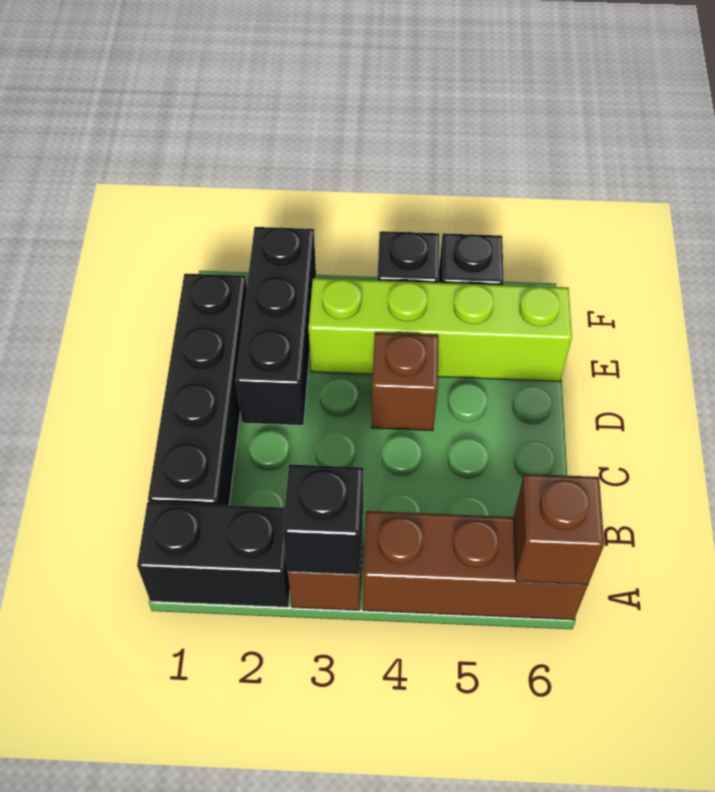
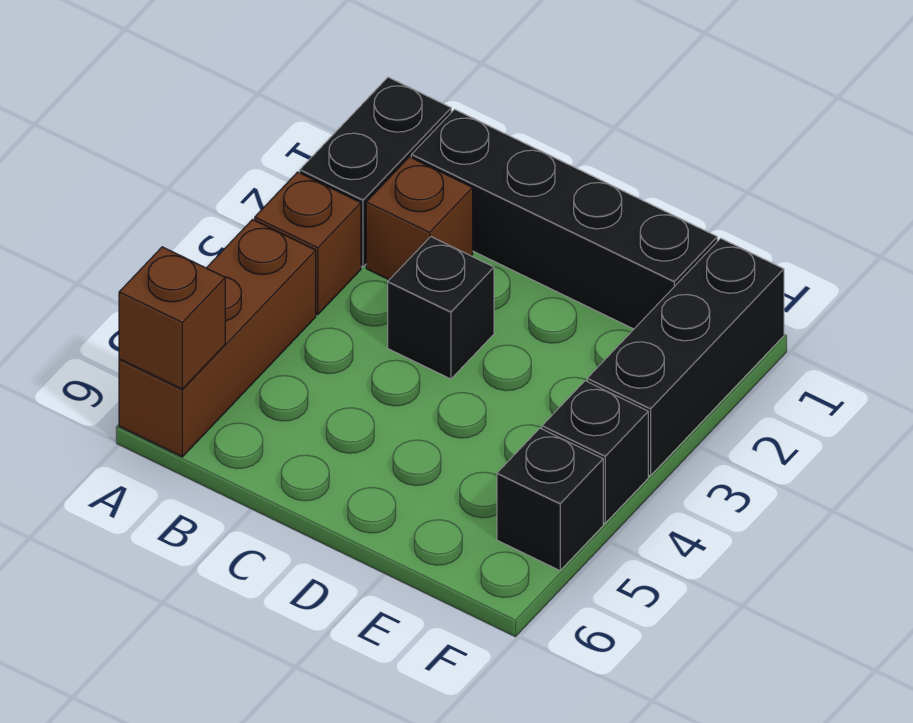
black brick A3 level 2 -> black brick C3 level 1
black brick D2:F2 level 1 -> black brick F1:F3 level 1
brown brick D4 level 1 -> brown brick B2 level 1
lime brick E3:E6 level 1 -> none

